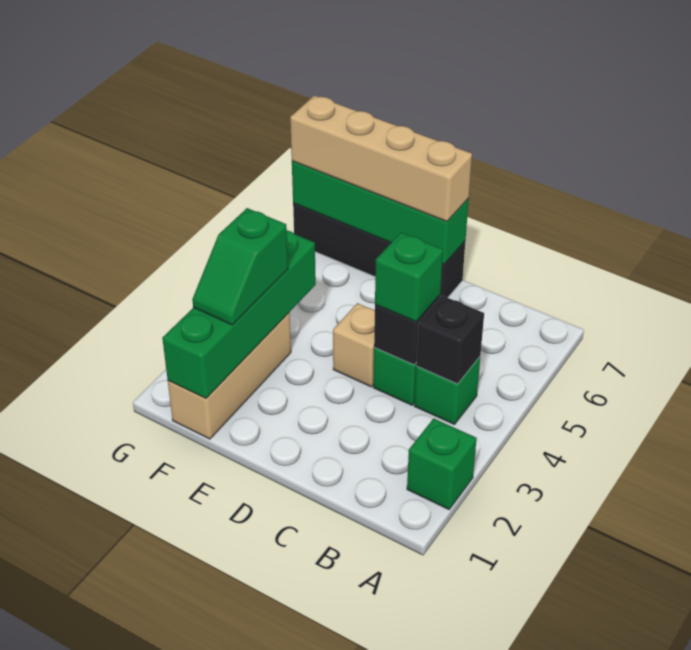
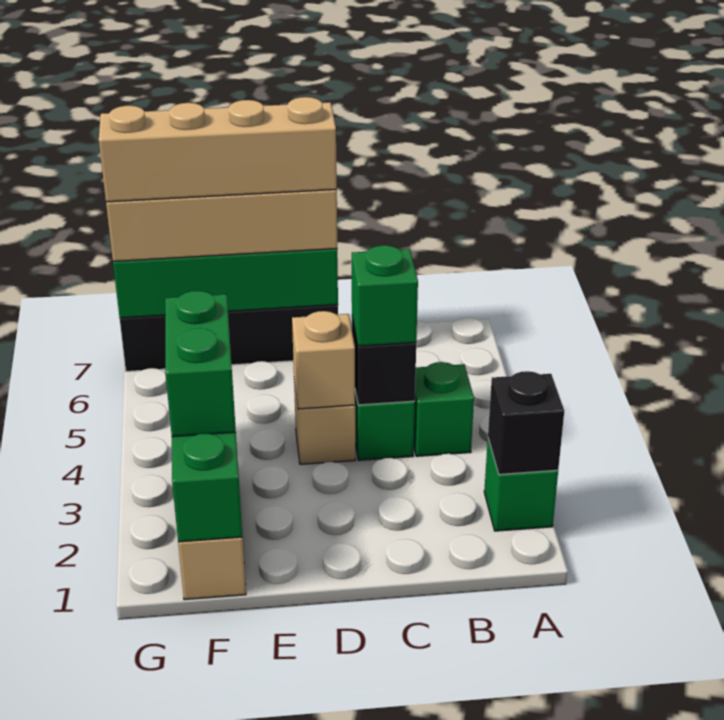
black brick B4 level 2 -> black brick A2 level 2
none -> tan brick D4 level 2
none -> tan brick D7:G7 level 4
green slope F2:F3 level 3 top 3 -> green brick F2:F3 level 3

